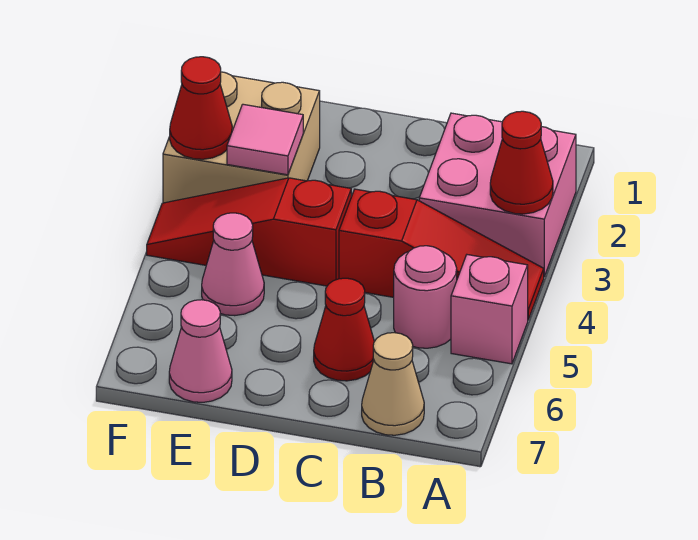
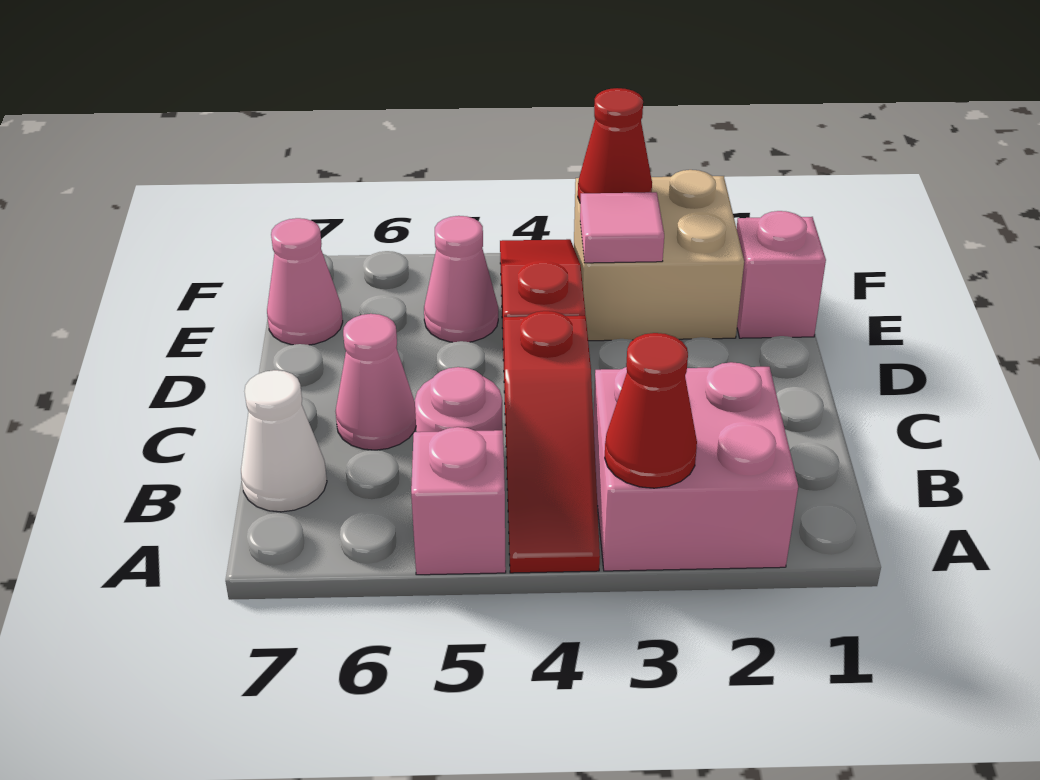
tan cone B7 level 1 -> white cone B7 level 1
red cone C6 level 1 -> pink cone C6 level 1
none -> pink brick E1 level 1

